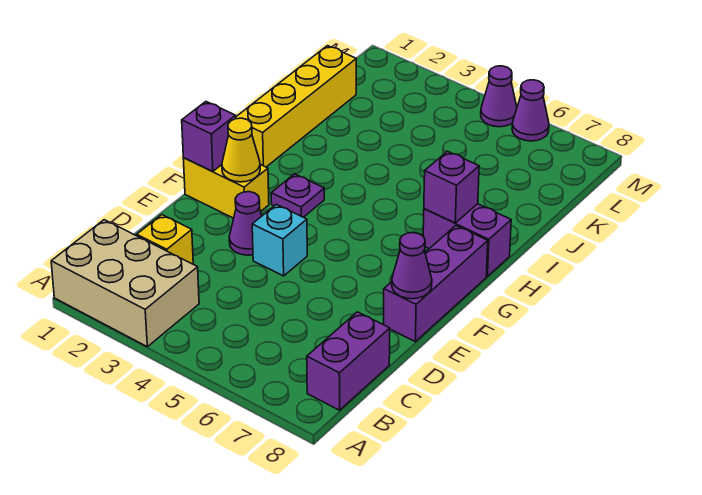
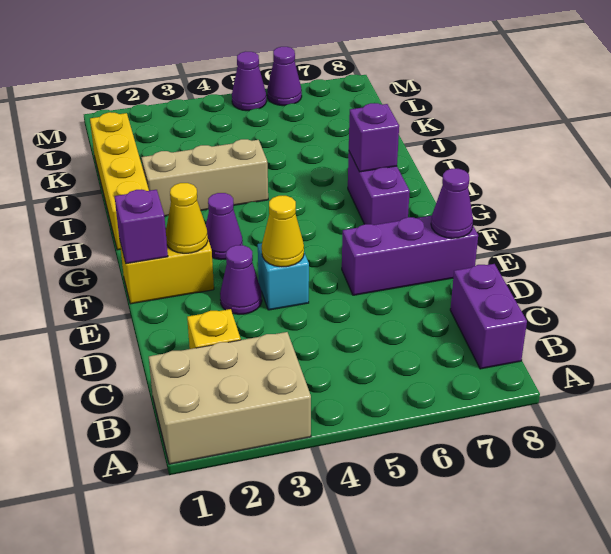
none -> yellow cone E4 level 2
purple brick E8:G8 level 1 -> purple brick E6:E8 level 1
purple plate G3 level 1 -> purple cone G3 level 1
purple brick H7:H8 level 1 -> purple brick G7:H7 level 1
none -> tan brick I2:I4 level 1

